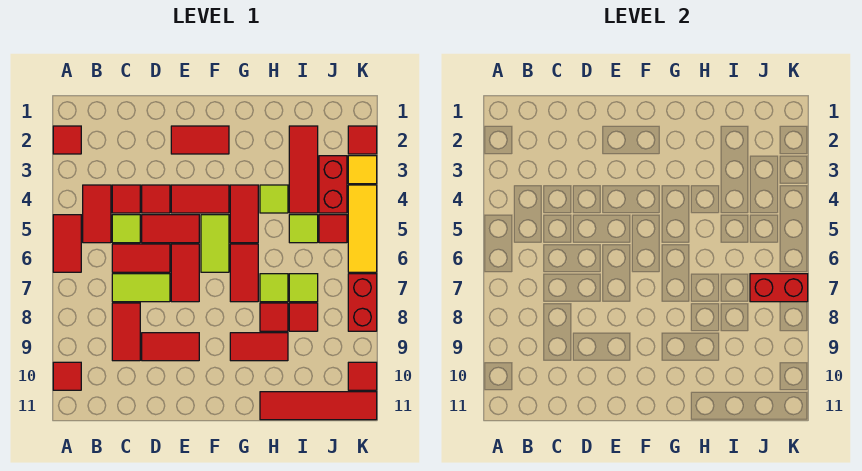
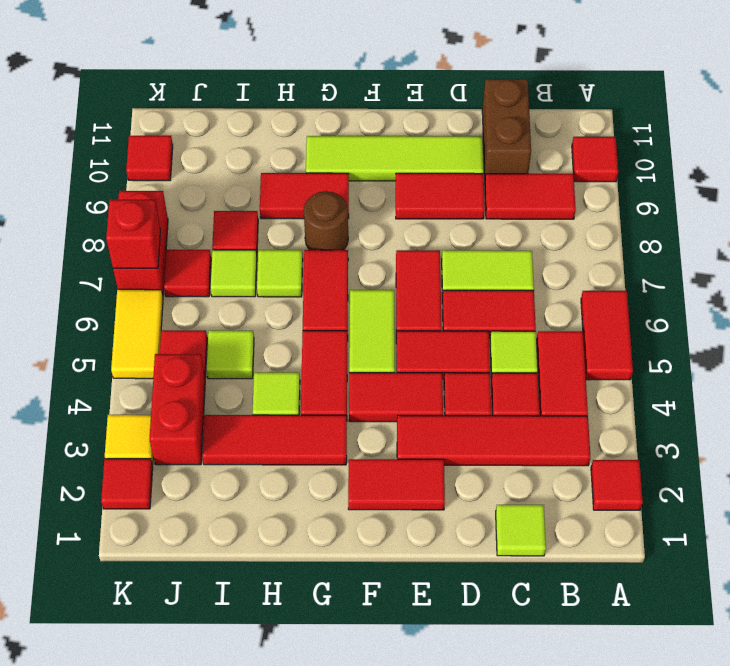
none -> lime tile C1 level 1
red tile C8:C9 level 1 -> red tile B9:C9 level 1
none -> brown brick C10:C11 level 1
none -> lime tile D10:G10 level 1
none -> brown round brick G8 level 1
red tile H8 level 1 -> red tile J7 level 1
red tile H11:K11 level 1 -> red tile B3:E3 level 1
red tile I2:I4 level 1 -> red tile G3:I3 level 1
red brick J7:K7 level 2 -> red brick K7 level 2
yellow tile K4:K6 level 1 -> yellow tile K5:K6 level 1

